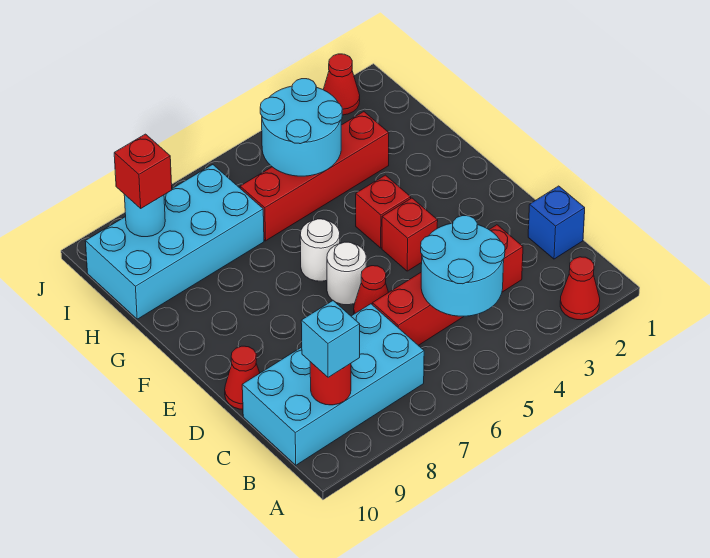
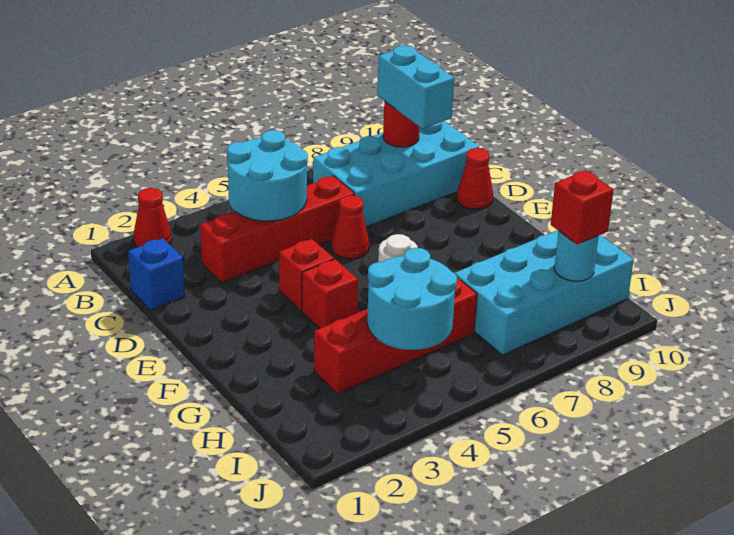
cyan brick B9 level 3 -> cyan brick B9:C9 level 3
white round brick E6 level 1 -> none
red cone J2 level 1 -> none

